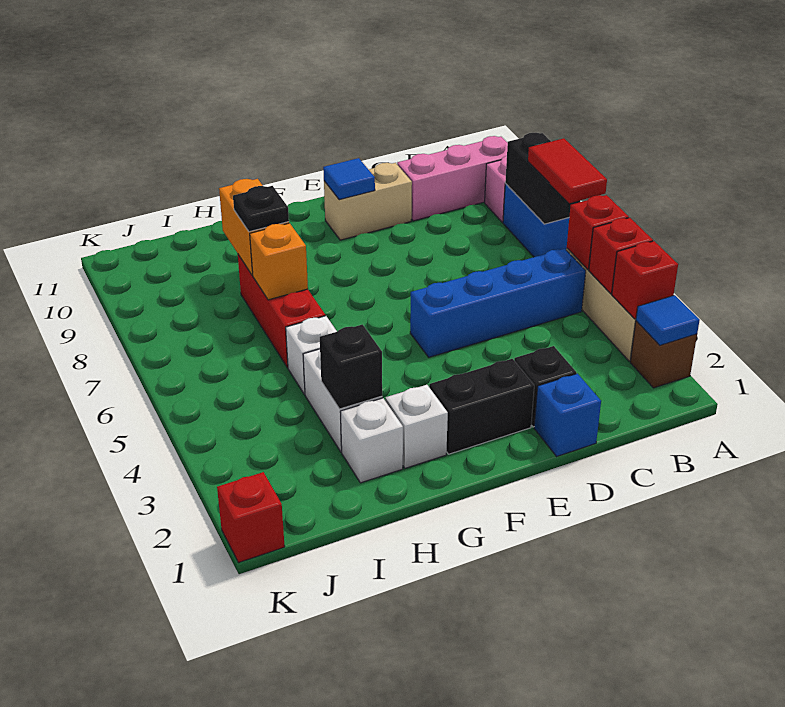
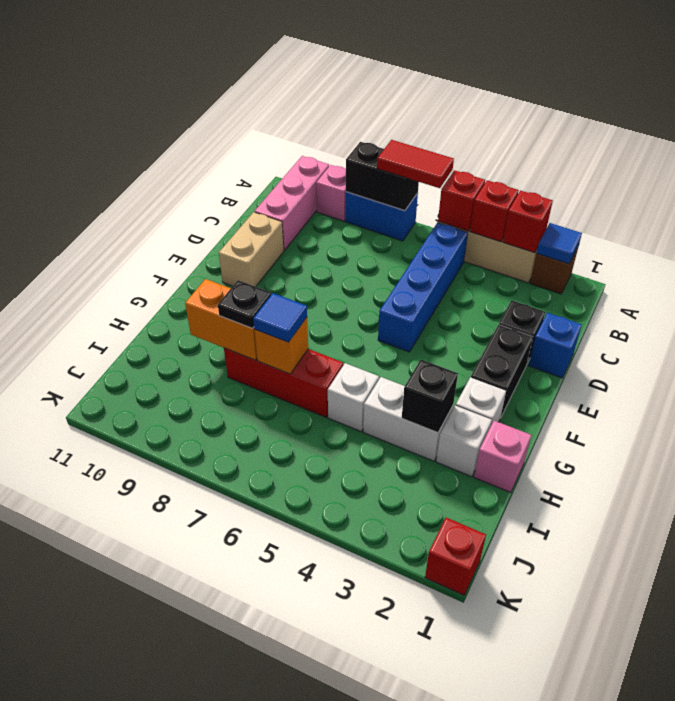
blue tile E10 level 2 -> blue tile H7 level 3
none -> pink brick H1 level 1

